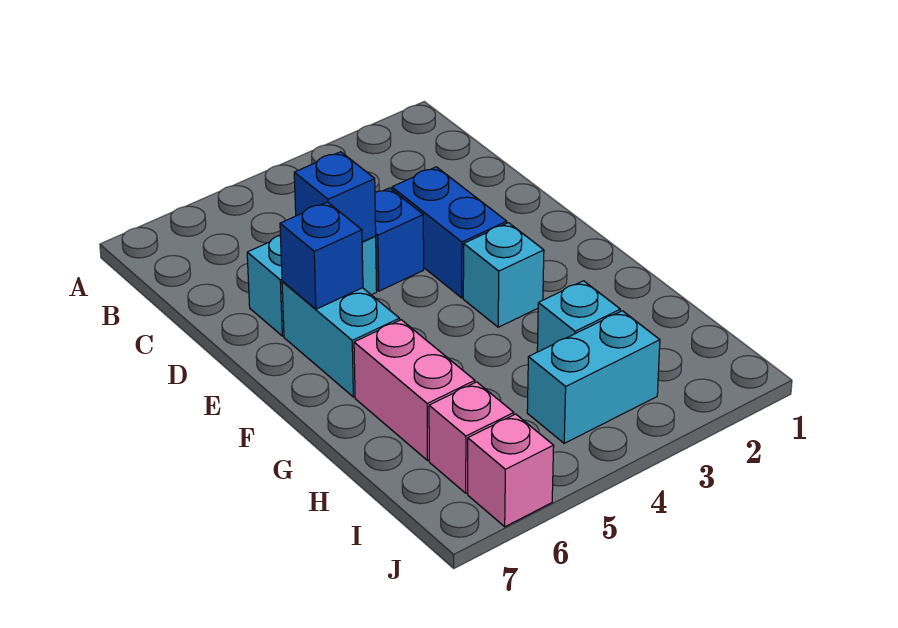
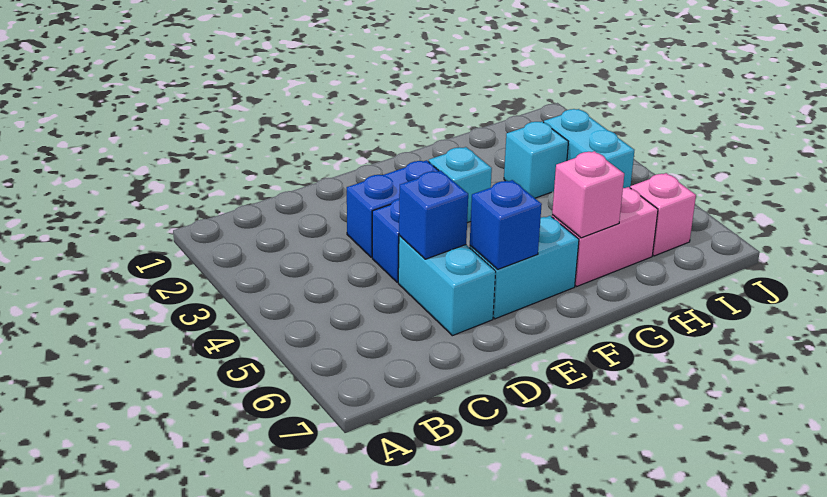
pink brick J6 level 1 -> pink brick G6 level 2

